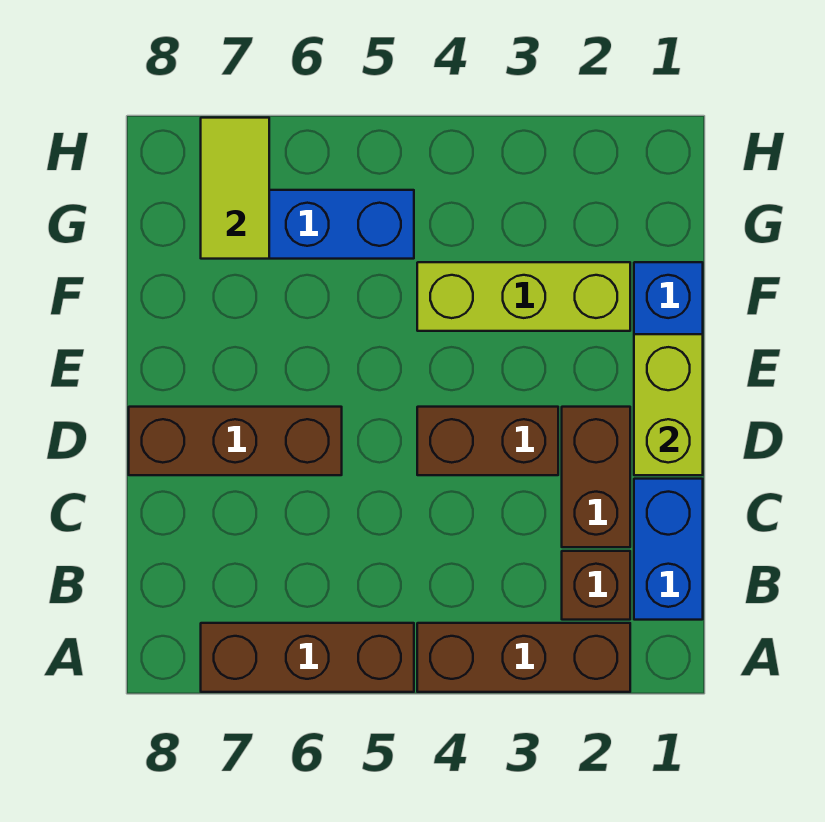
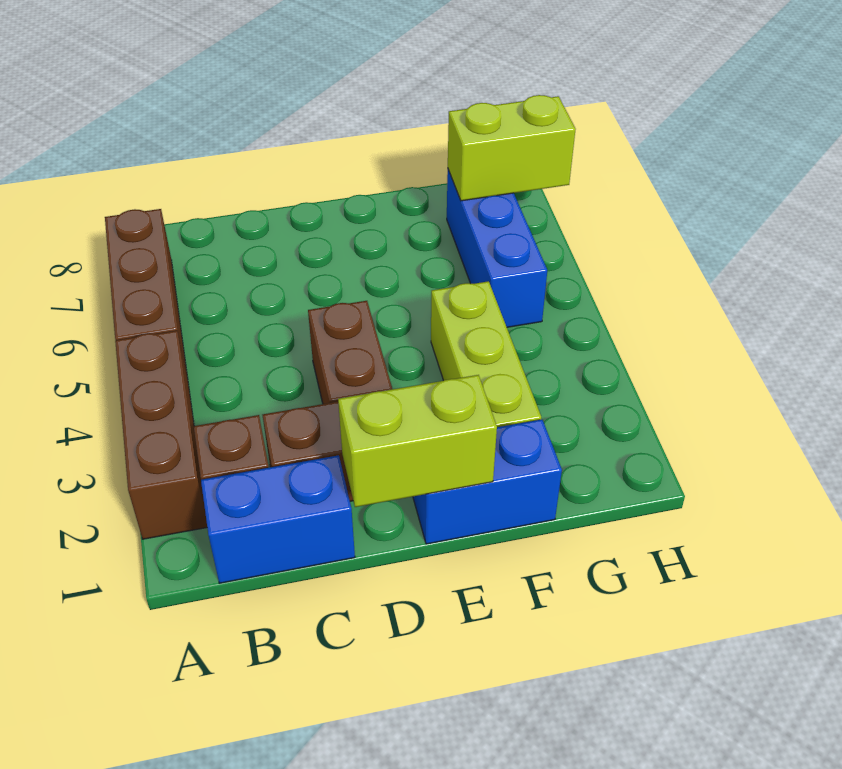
brown brick D6:D8 level 1 -> none
lime tile G7:H7 level 2 -> lime brick G7:H7 level 2

